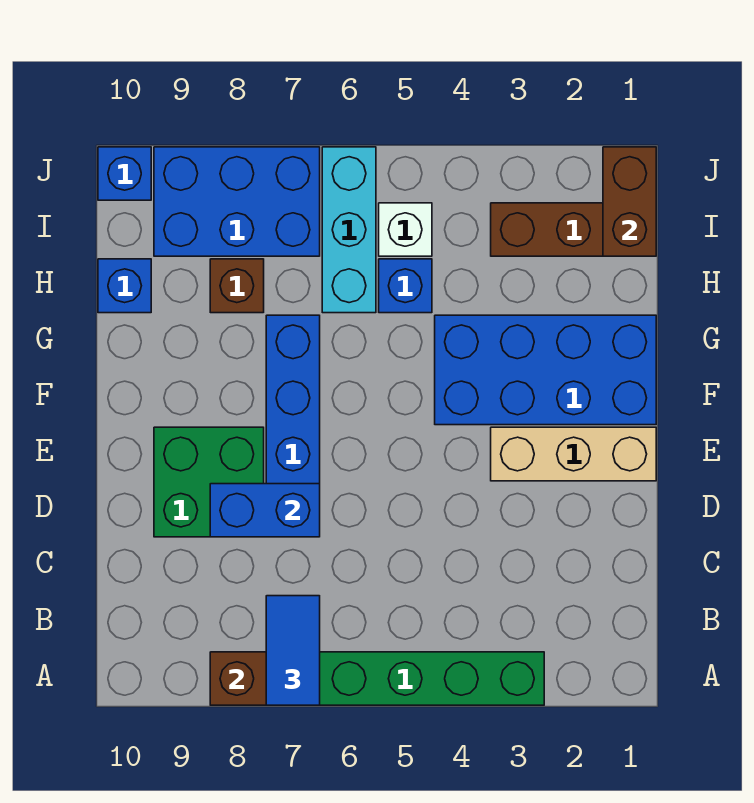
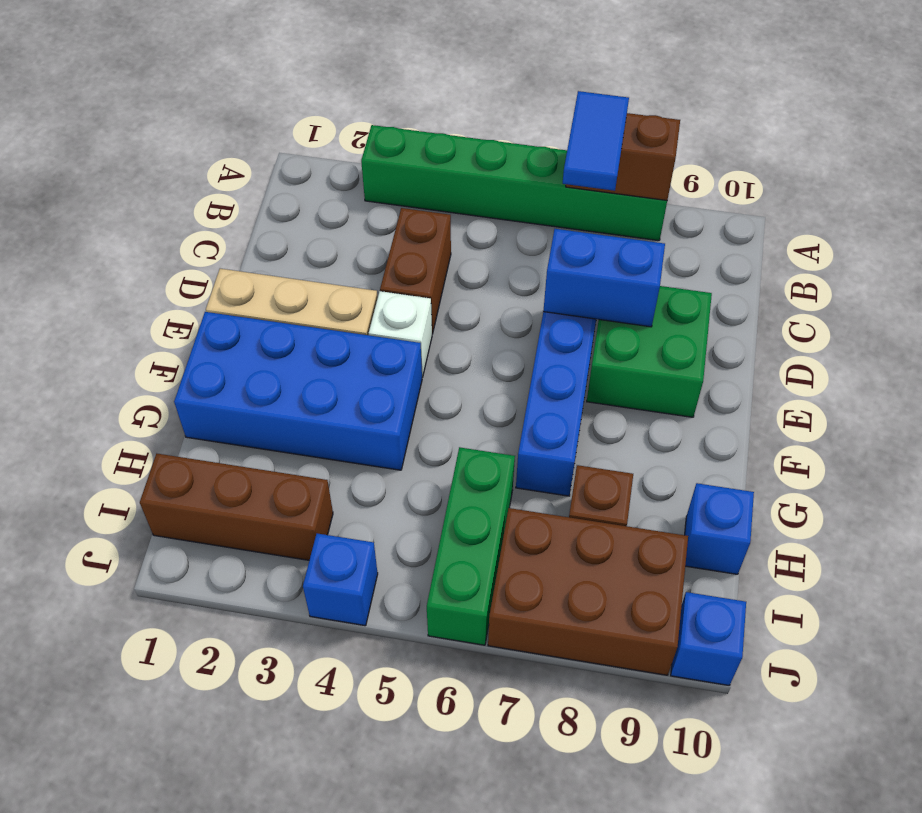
blue brick H5 level 1 -> blue brick J4 level 1
cyan brick H6:J6 level 1 -> green brick H6:J6 level 1
brown brick I1:J1 level 2 -> brown brick C4:D4 level 1
white brick I5 level 1 -> white brick E4 level 1
blue brick I7:J9 level 1 -> brown brick I7:J9 level 1

